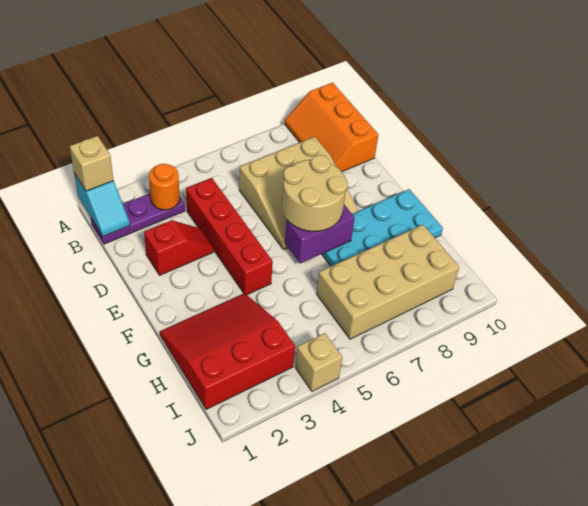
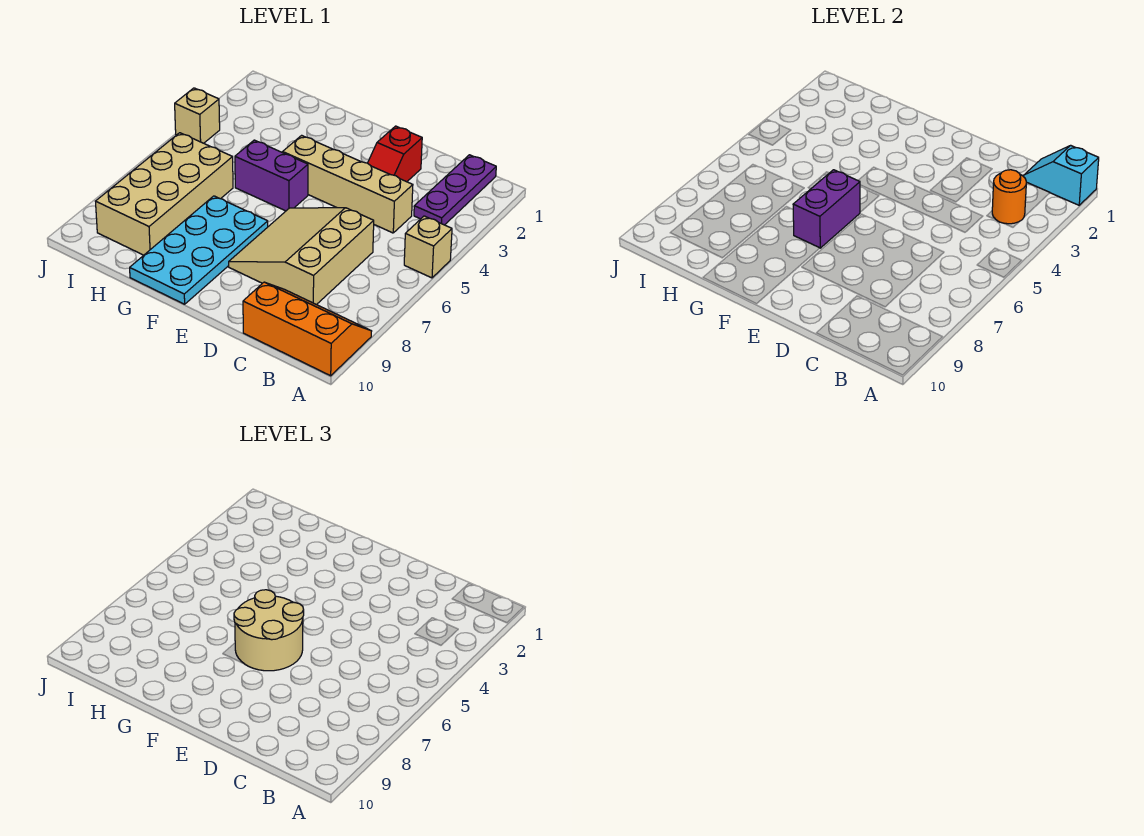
tan brick A1 level 3 -> tan brick A5 level 1
red brick C4:F4 level 1 -> tan brick C4:F4 level 1
none -> purple brick F5:G5 level 1
red slope G1:I3 level 1 top I -> none

